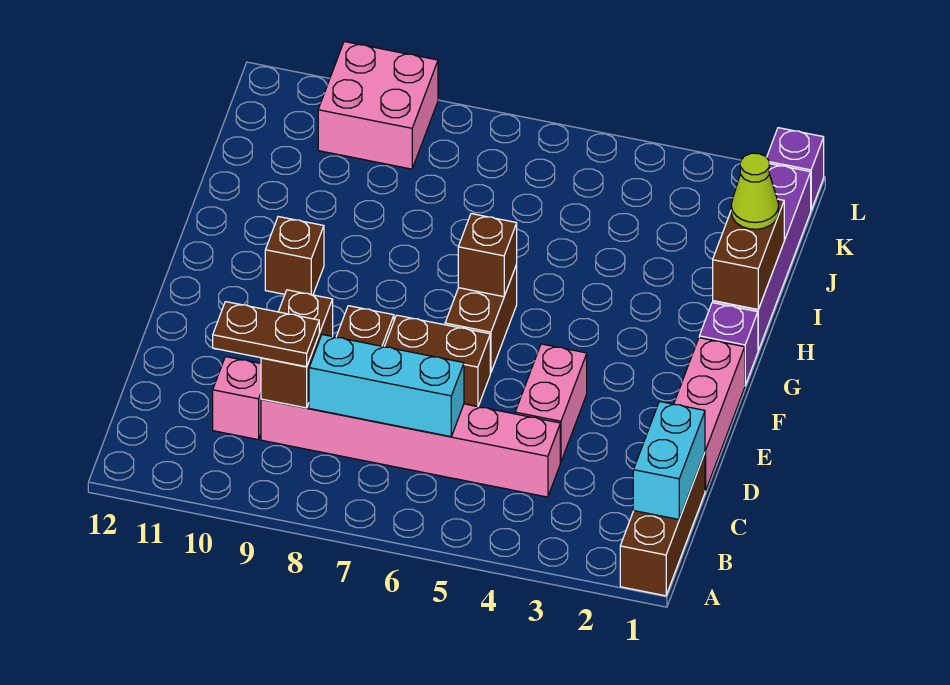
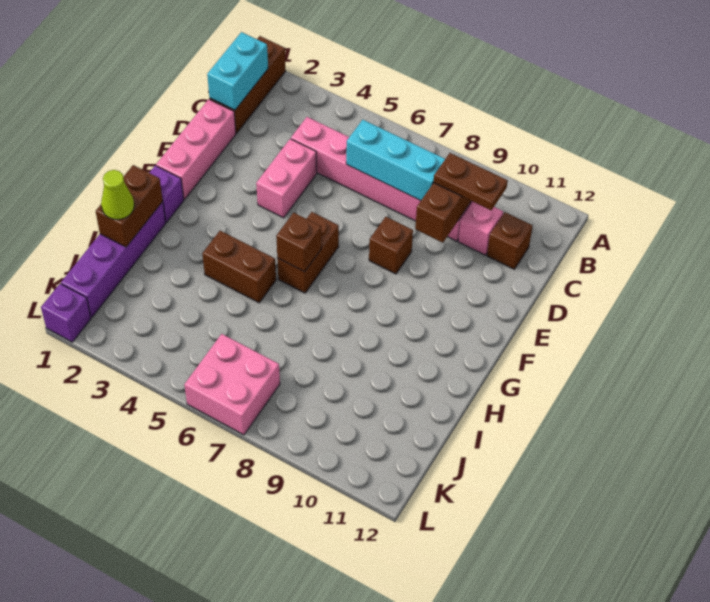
brown brick E6:E7 level 1 -> brown brick H4:H5 level 1
brown brick G10 level 1 -> brown brick C11 level 1
pink brick K9:L10 level 1 -> pink brick K6:L7 level 1

